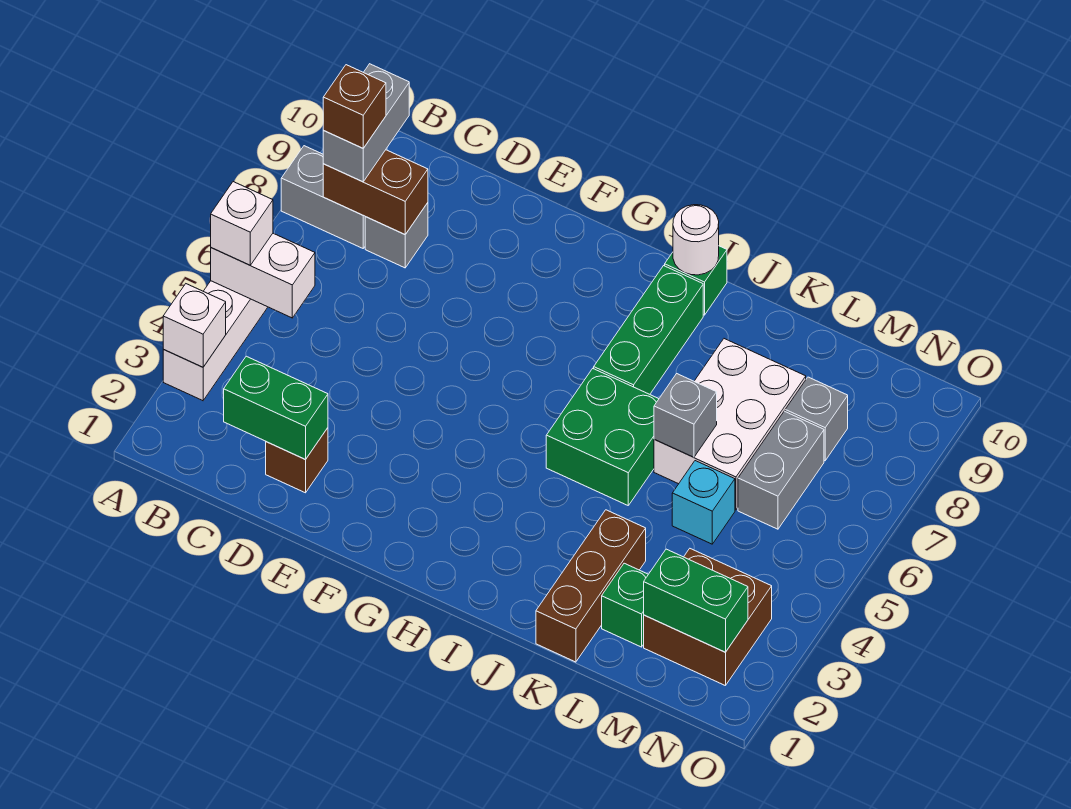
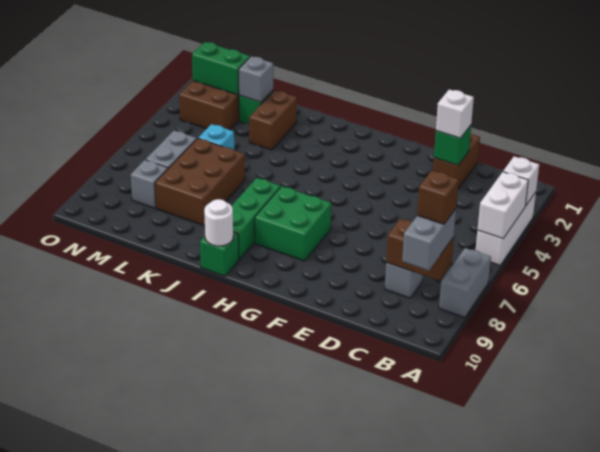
white brick A5:B5 level 2 -> white brick A4:A5 level 2
white brick A5 level 3 -> white brick D2 level 3
grey brick A8:B8 level 1 -> grey brick A7:A8 level 1
green brick C2:D2 level 2 -> green brick D2 level 2
brown brick D2 level 1 -> brown brick D1:D2 level 1
green brick I5:J6 level 1 -> green brick G7:H8 level 1
brown brick K1:K3 level 1 -> brown brick K2:K3 level 1
white brick K6:L8 level 1 -> brown brick K6:L8 level 1
grey brick K6 level 2 -> grey brick L2 level 2

